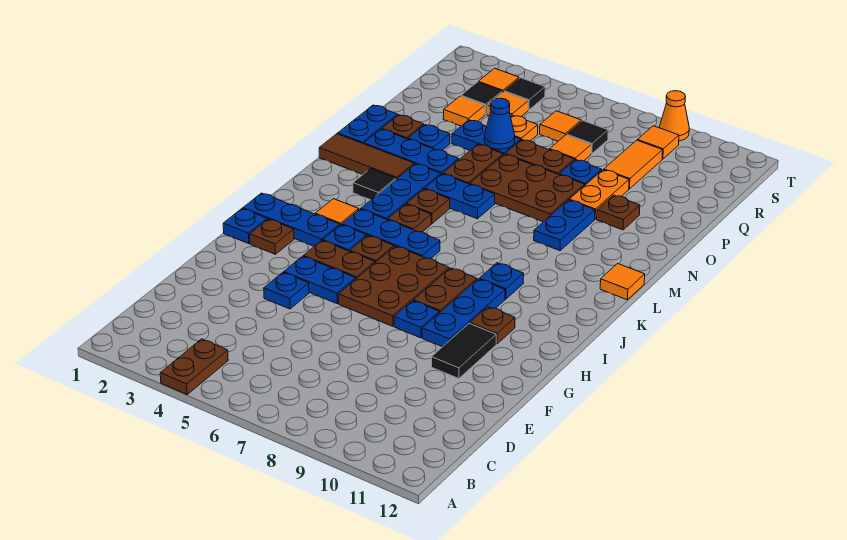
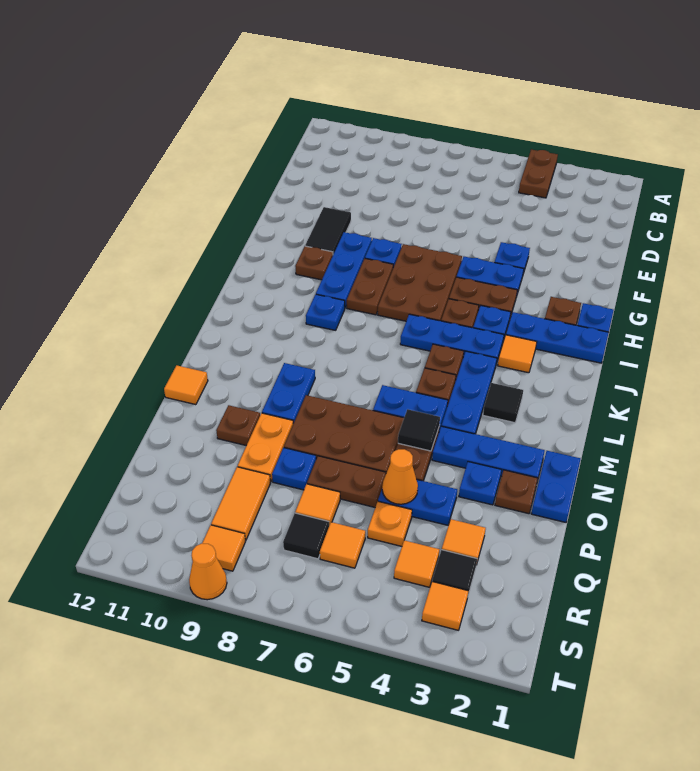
orange tile L12 level 1 -> orange tile N12 level 1
brown tile M1:M3 level 1 -> none
blue cone P5 level 2 -> orange cone P5 level 2
black tile S4 level 1 -> black tile N5 level 2

